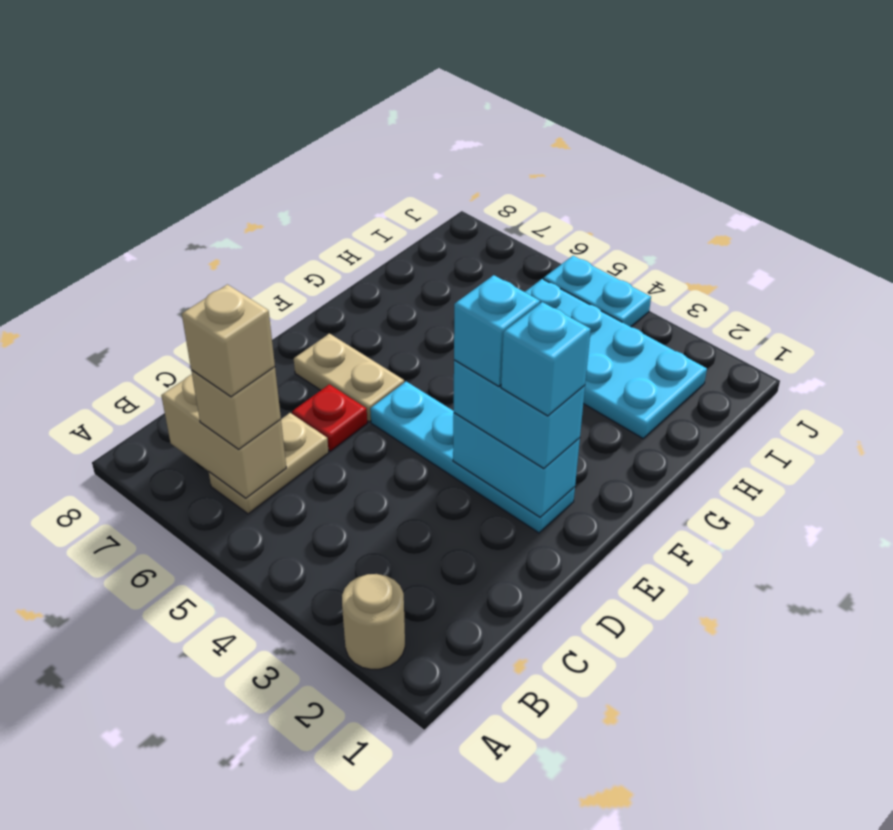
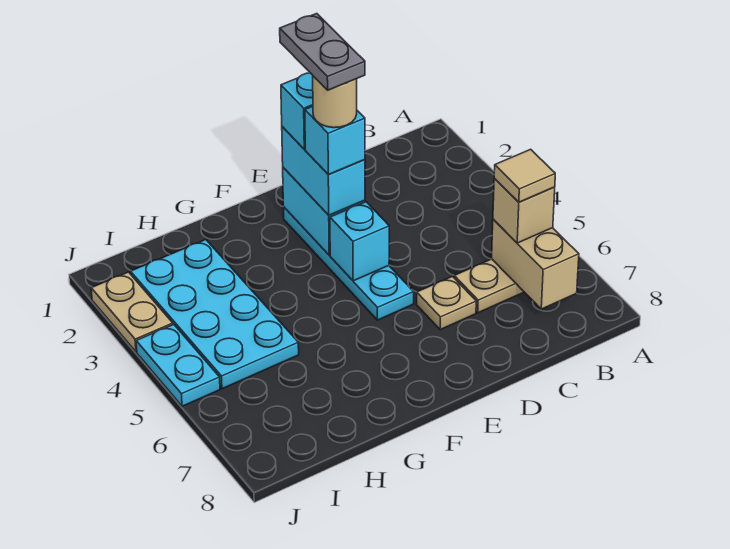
tan round brick A2 level 1 -> tan round brick E3 level 5
tan brick B6 level 4 -> tan tile B6 level 4
red plate D6 level 1 -> tan plate D6 level 1
none -> grey plate E2:E3 level 6
none -> cyan brick E4 level 2
tan plate E6:E7 level 1 -> tan plate J2:J3 level 1

